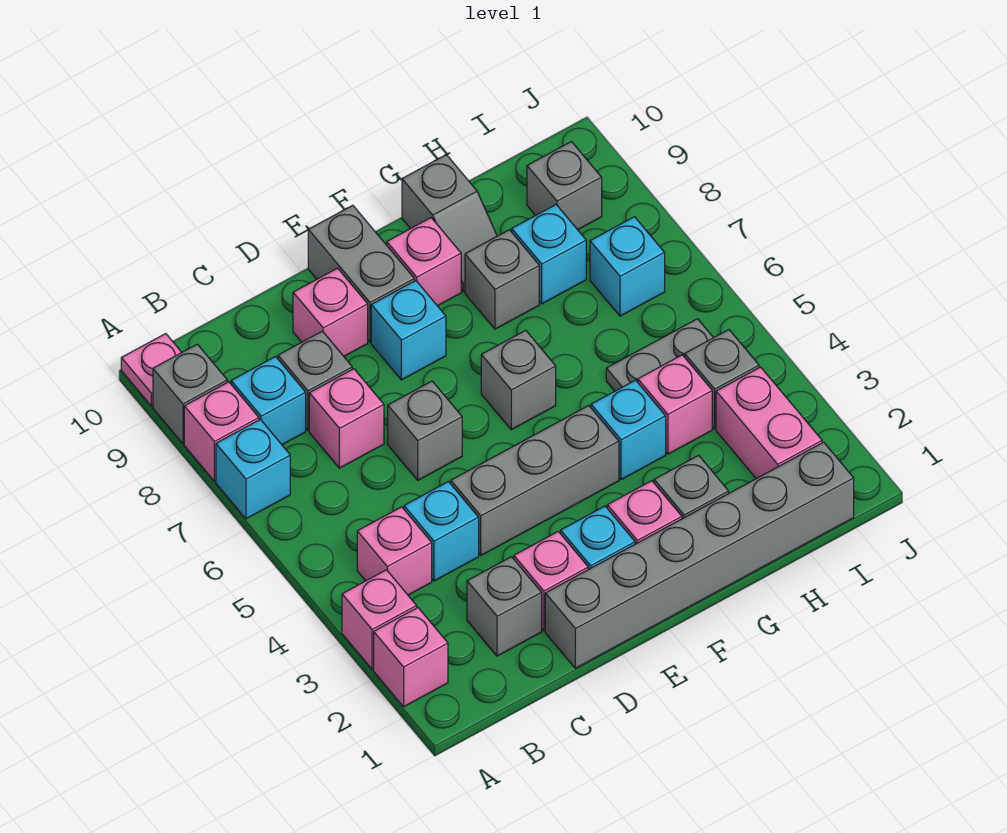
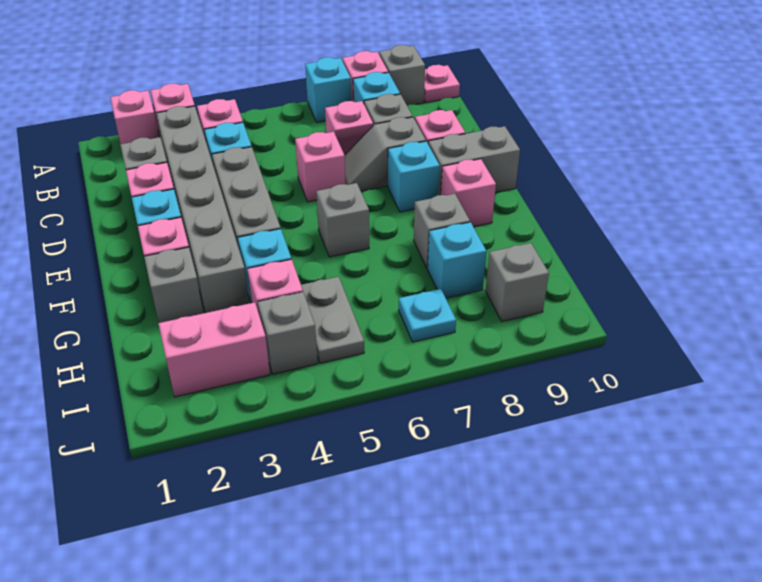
grey brick D1:I1 level 1 -> grey brick B3:G3 level 1
grey brick D6 level 1 -> pink brick D6 level 1
grey slope G9:G10 level 1 top 10 -> grey slope D7:D8 level 1 top 8
cyan brick I7 level 1 -> cyan plate I7 level 1

